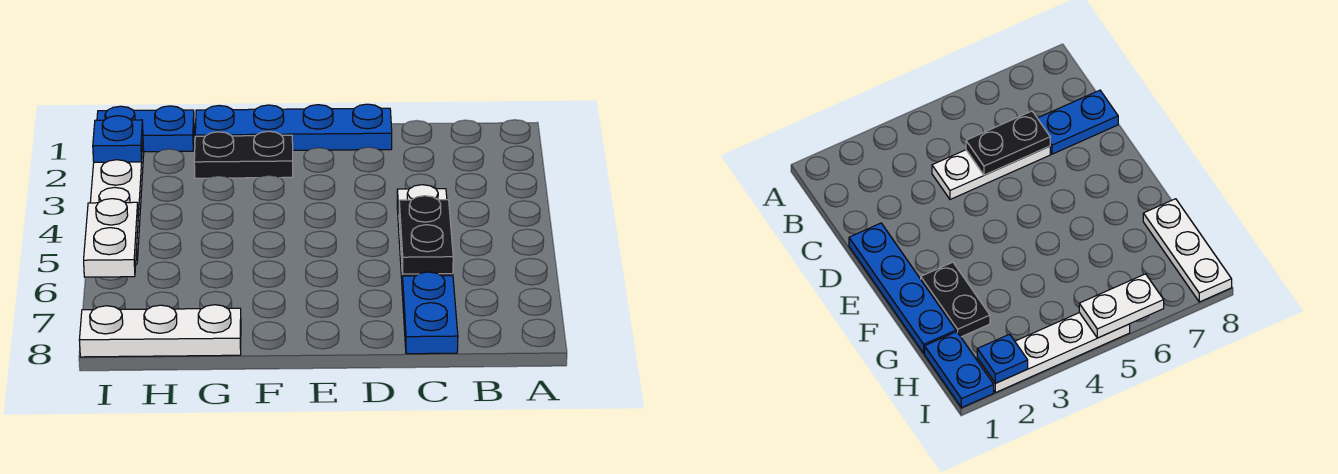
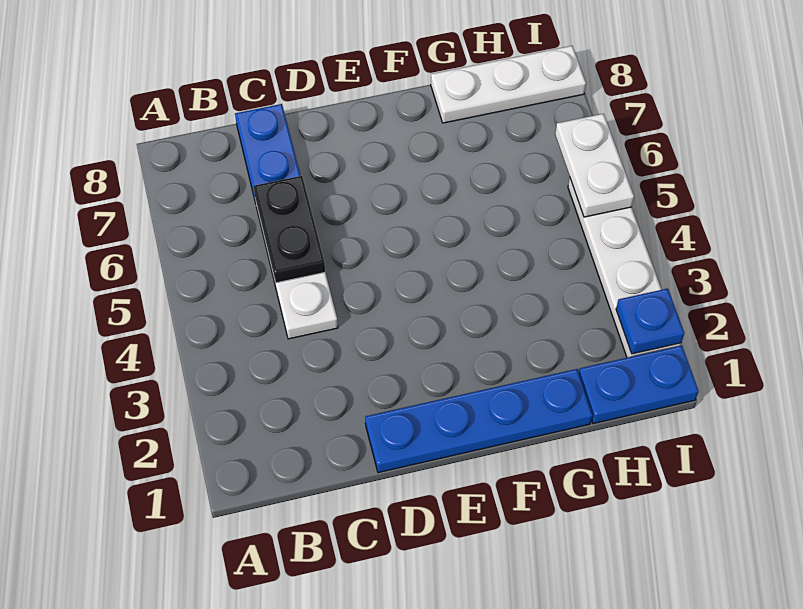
black plate F2:G2 level 1 -> none

